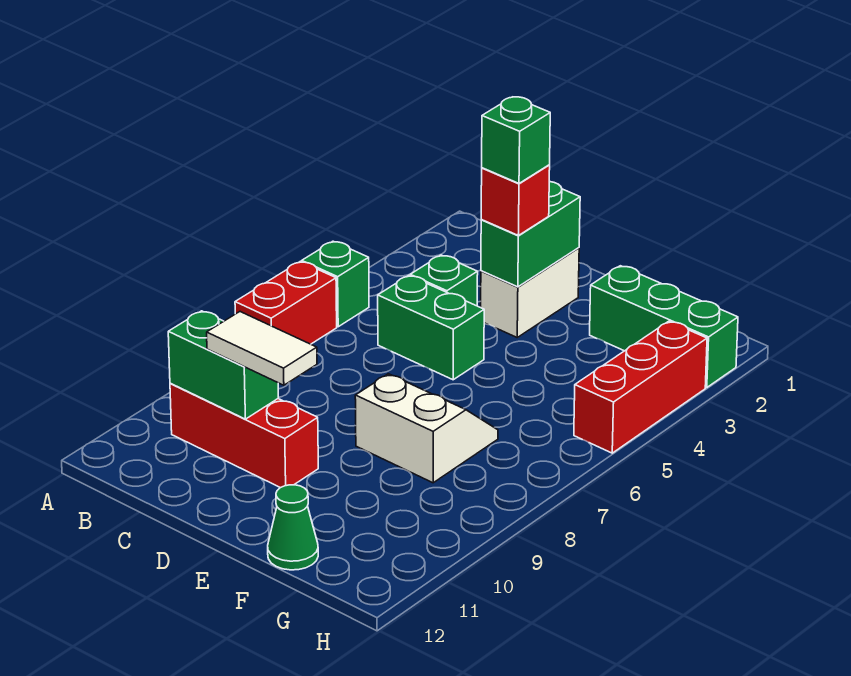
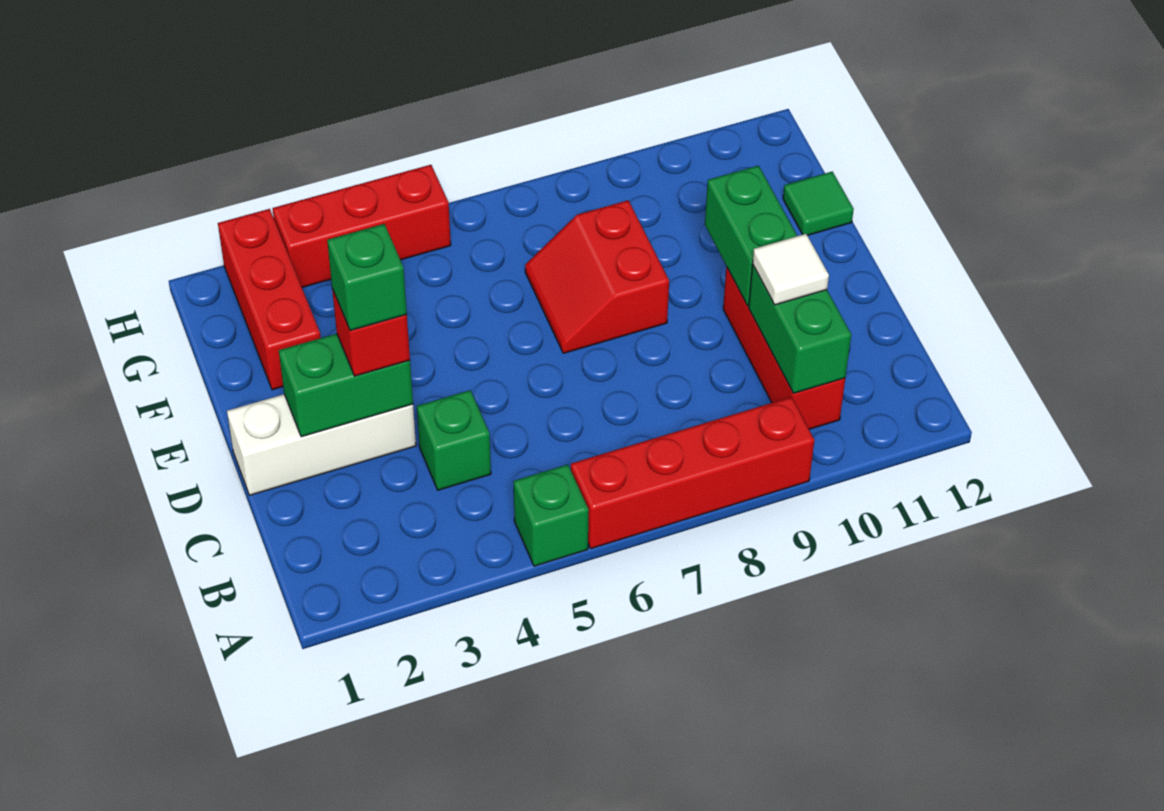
red brick A6:A7 level 1 -> red brick A6:A9 level 1
green brick C5:D5 level 1 -> green brick D10:E10 level 2
white tile C10:D10 level 3 -> white tile C10 level 3
white brick D2:D3 level 1 -> white brick D1:D3 level 1
white slope E7:F8 level 1 top 8 -> red slope E7:F8 level 1 top 8
green brick F2:H2 level 1 -> red brick F2:H2 level 1
green cone F12 level 1 -> green tile F12 level 1

